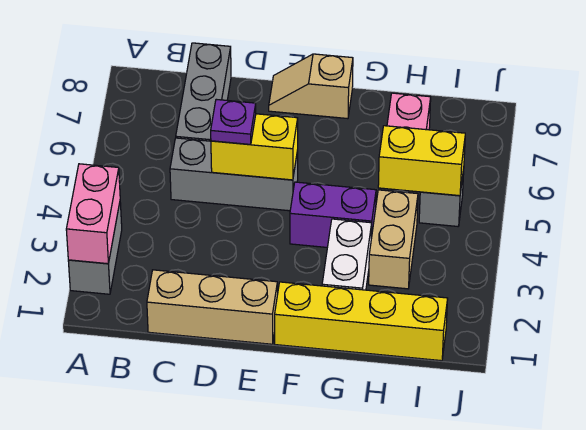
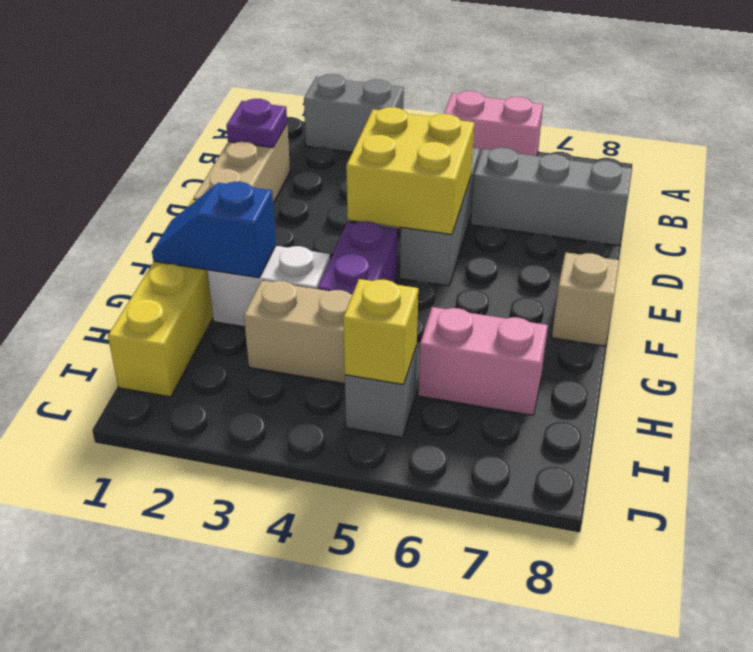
pink brick A2:A3 level 2 -> pink brick A5:A6 level 1
yellow brick D5:E5 level 2 -> yellow brick D4:E5 level 2
purple plate D5 level 3 -> purple plate C1 level 2
none -> blue slope G1:G2 level 2 top 2
yellow brick H5:I5 level 2 -> yellow brick I5 level 2

